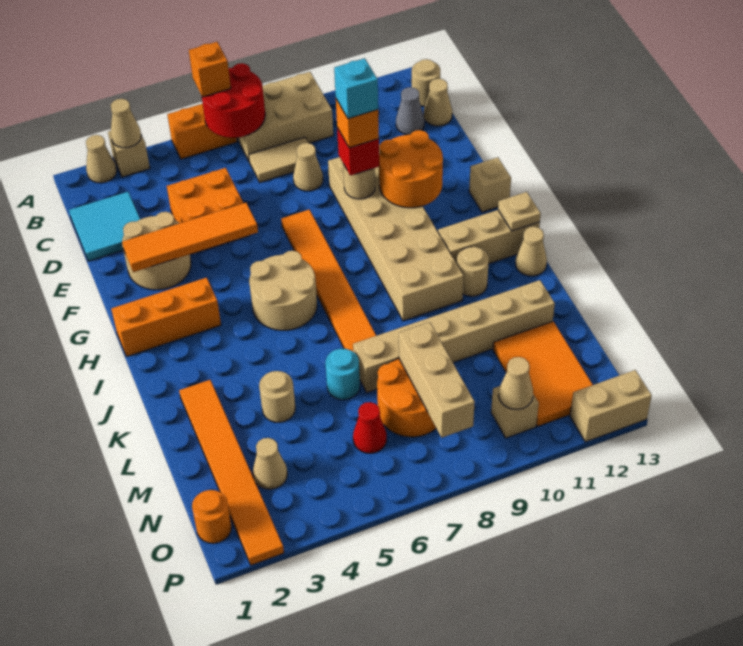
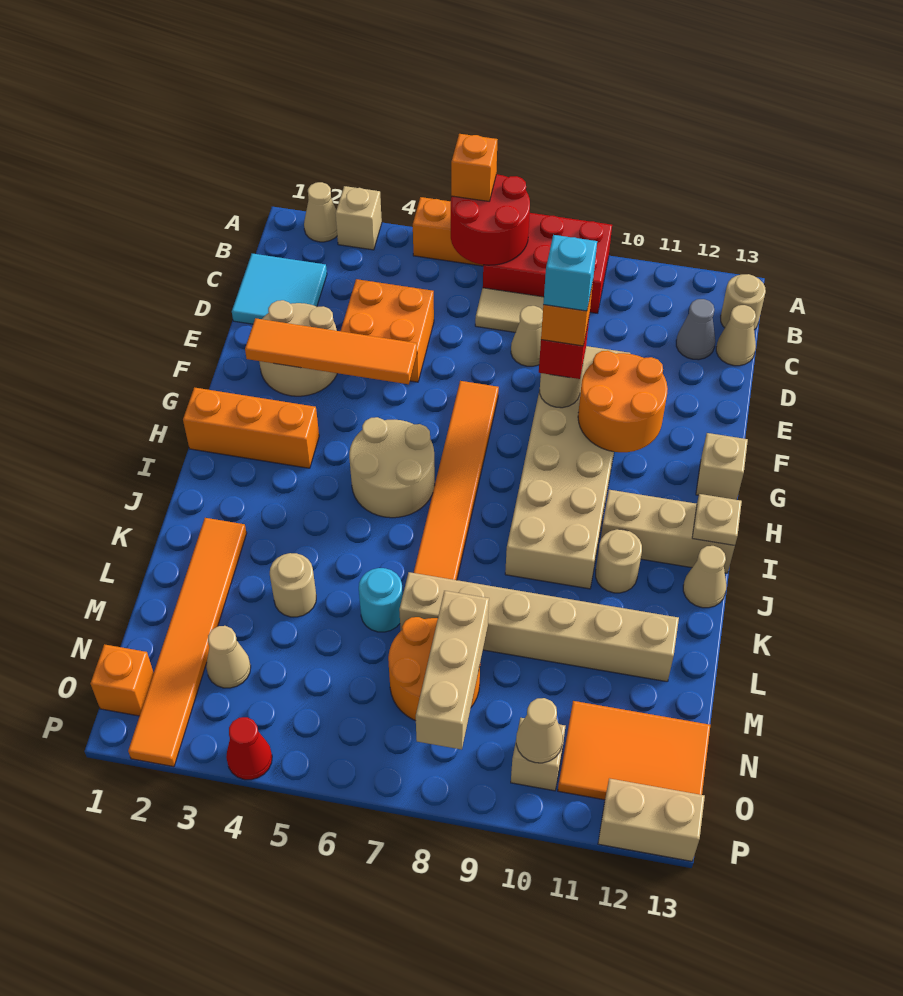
tan cone A3 level 2 -> none
tan brick A7:B9 level 1 -> red brick A7:B9 level 1
orange tile M11:O12 level 1 -> orange tile N11:O13 level 1
red cone N6 level 1 -> red cone P4 level 1
orange round brick O1 level 1 -> orange brick O1 level 1

